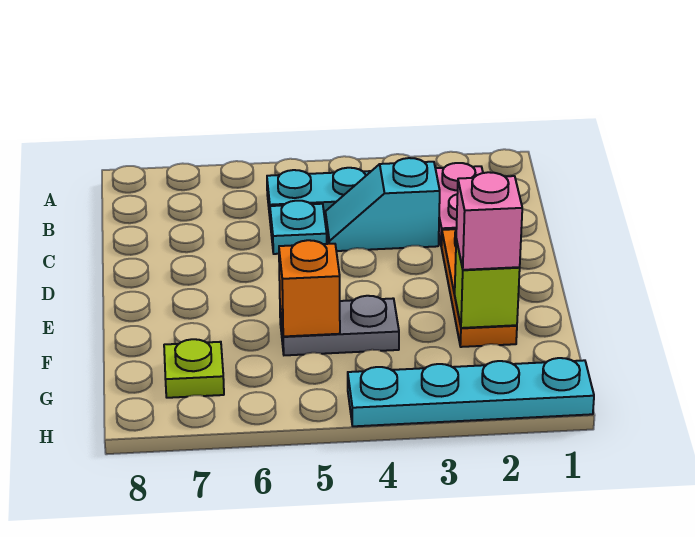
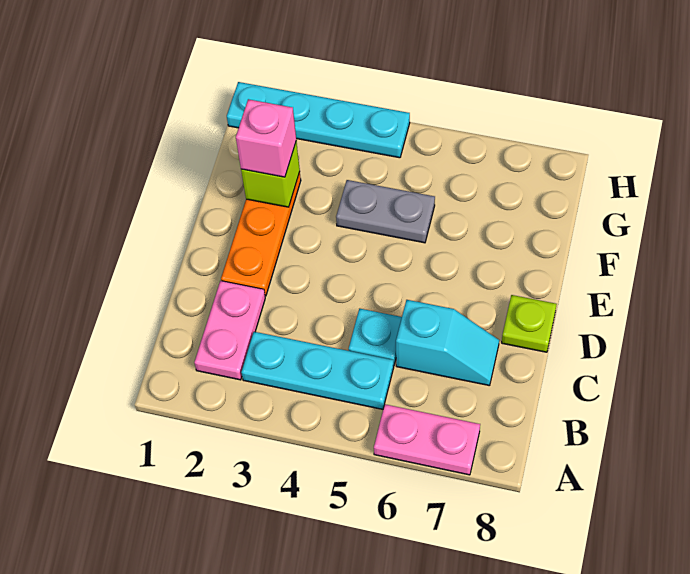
none -> pink plate A6:A7 level 1
cyan slope C3:C4 level 1 top 3 -> cyan slope C6:C7 level 1 top 6
orange brick F5 level 2 -> none
lime plate G7 level 1 -> lime plate D8 level 1

